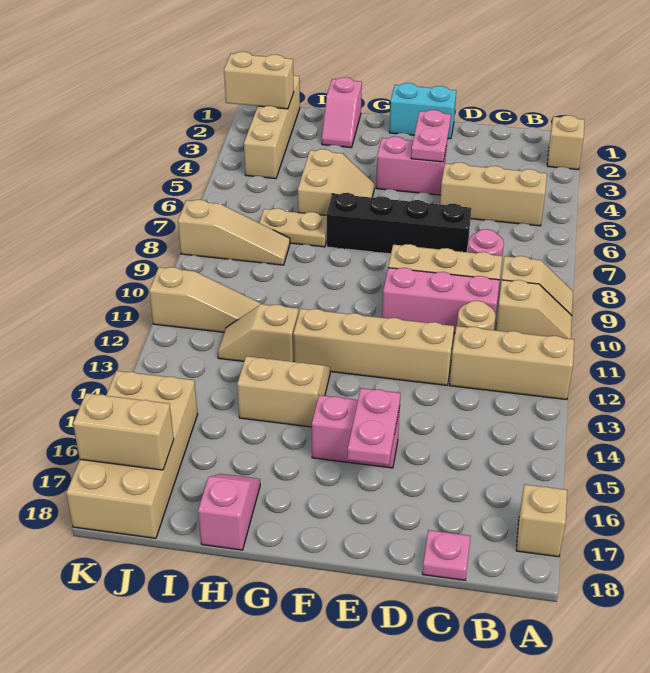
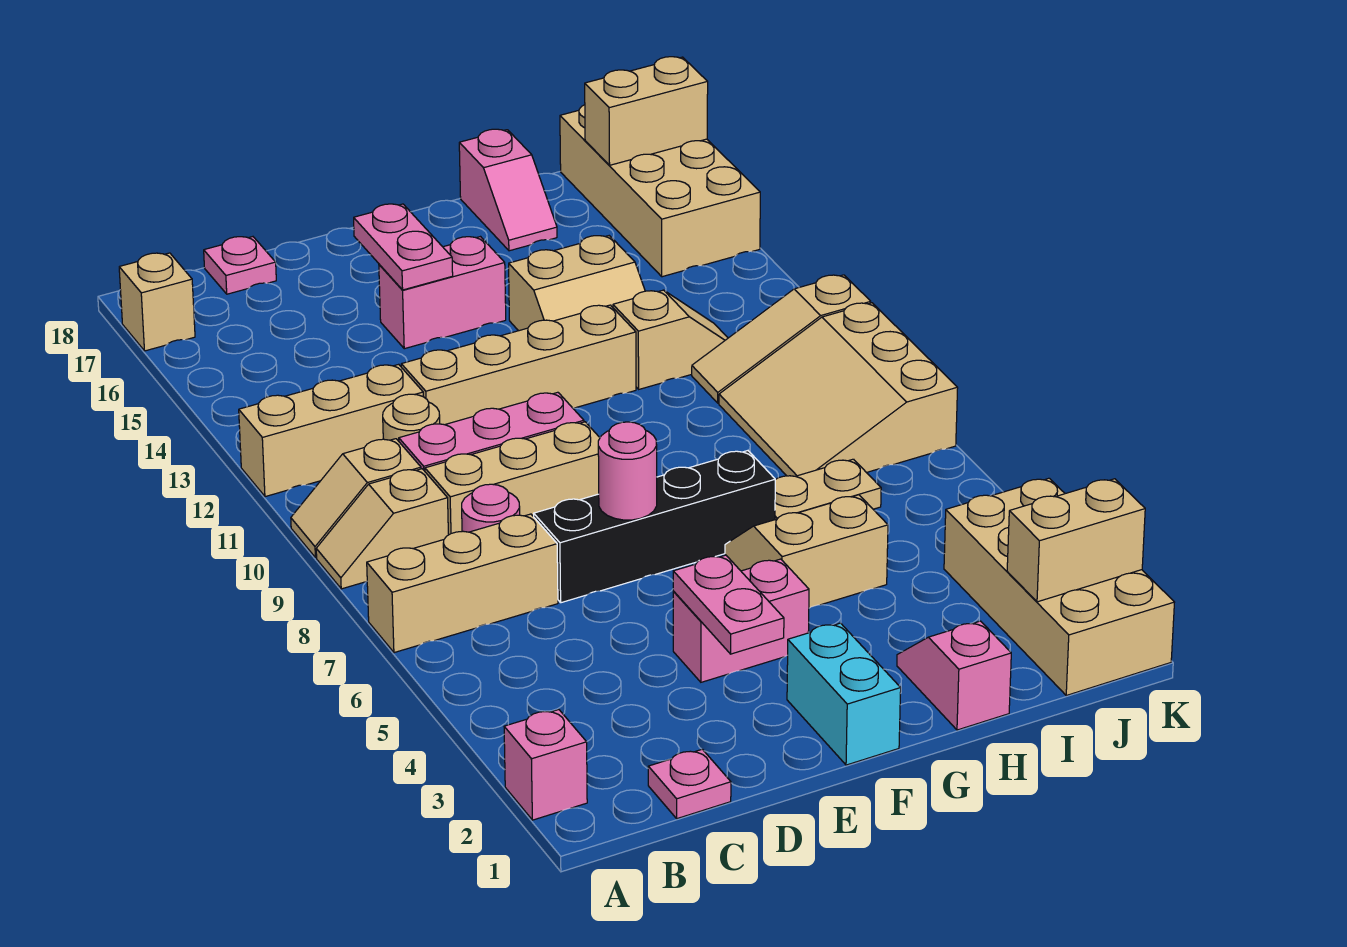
tan brick A2 level 1 -> pink brick A2 level 1
tan brick B5:D5 level 1 -> tan brick A7:C7 level 1
none -> pink plate C1 level 1
cyan brick E1:F1 level 1 -> cyan brick F1:F2 level 1
none -> pink round brick E7 level 2
tan slope G5:H6 level 1 top H -> tan slope G5:H6 level 1 top 5
tan slope I8:K8 level 1 top K -> tan slope I8:K10 level 1 top K
tan brick J1:J4 level 1 -> tan brick J1:K4 level 1

